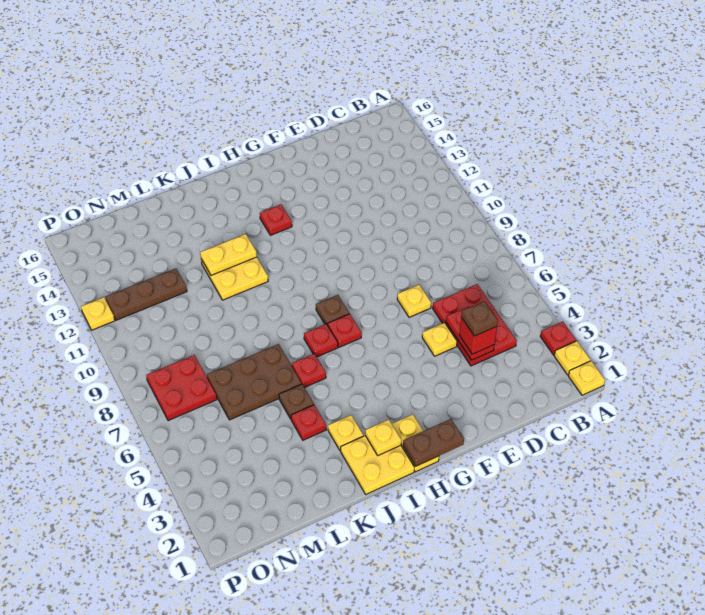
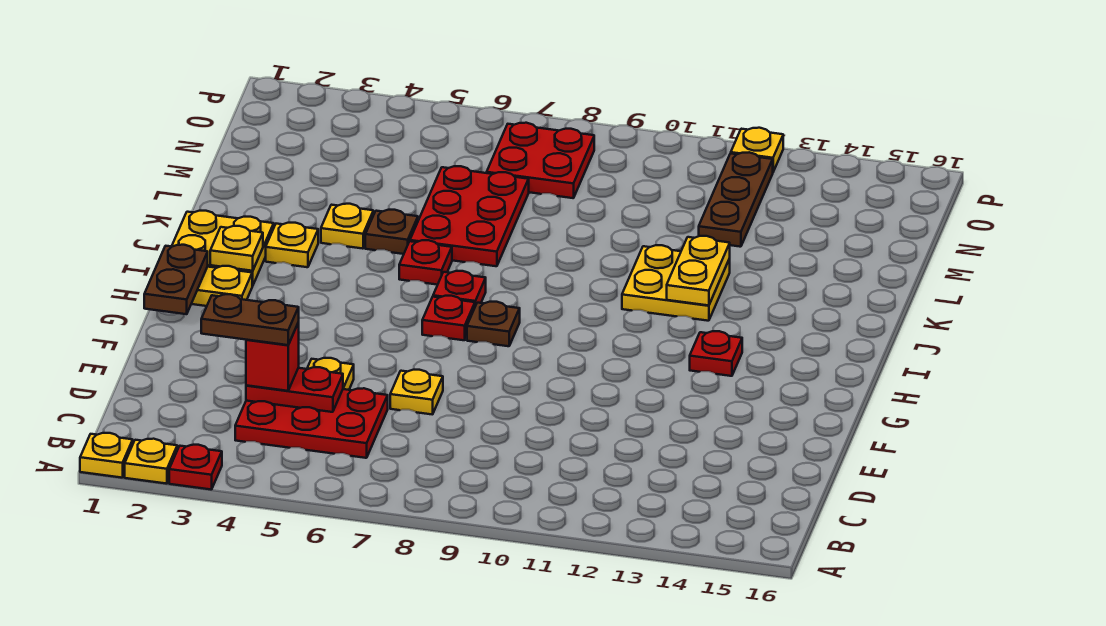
brown plate D4 level 4 -> brown plate D3:D4 level 4
red plate K4 level 1 -> yellow plate K4 level 1
brown plate K6:M7 level 1 -> red plate K6:M7 level 1

